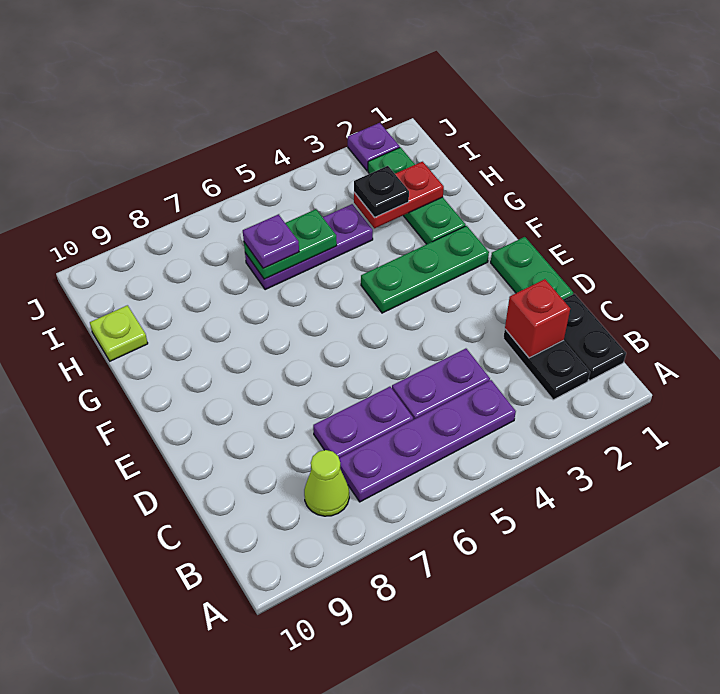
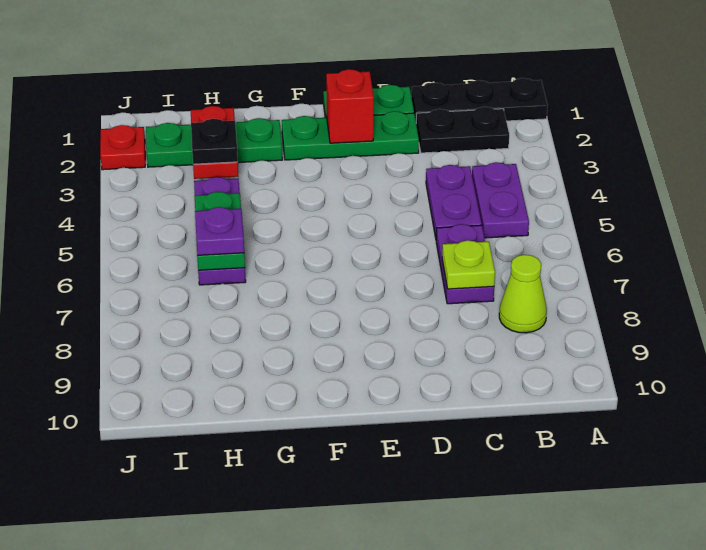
black plate B1:C1 level 1 -> black plate A1:C1 level 1
purple plate B4:B7 level 1 -> purple plate B4:B5 level 1
red brick C2 level 2 -> red brick E2 level 2
green plate F2:F4 level 1 -> green plate D2:F2 level 1
lime plate H10 level 1 -> lime plate C7 level 2
purple plate J2 level 1 -> red plate J2 level 1

